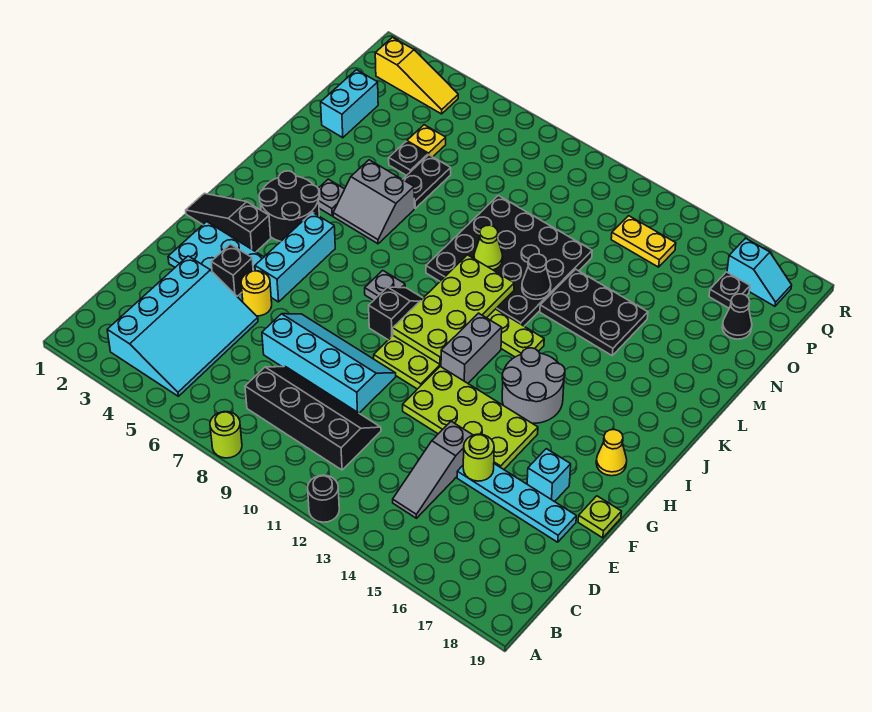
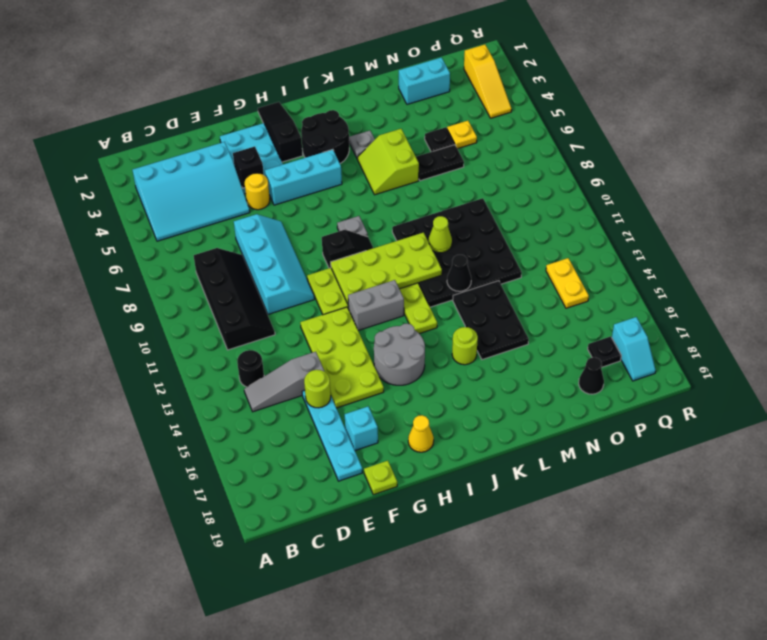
lime round brick A8 level 1 -> lime round brick K15 level 1
black round brick A12 level 1 -> black round brick C13 level 1
grey slope K5:L6 level 1 top L -> lime slope K5:L6 level 1 top L

